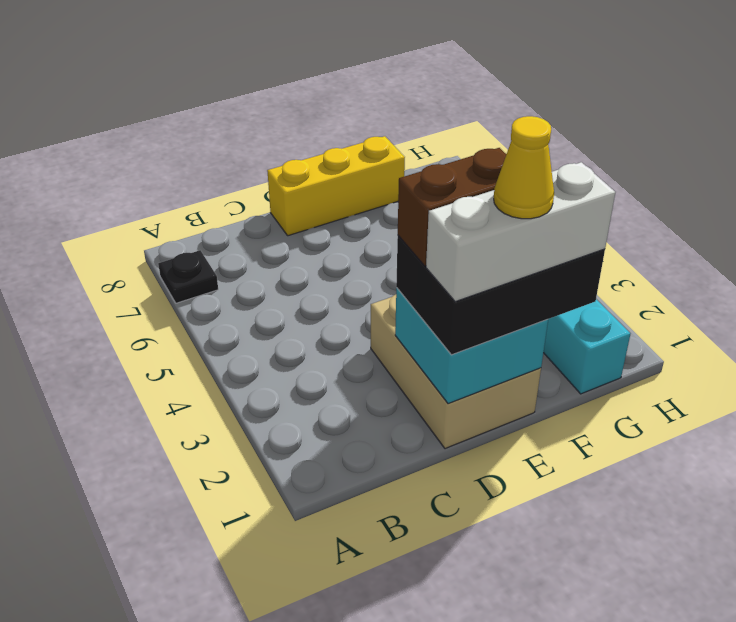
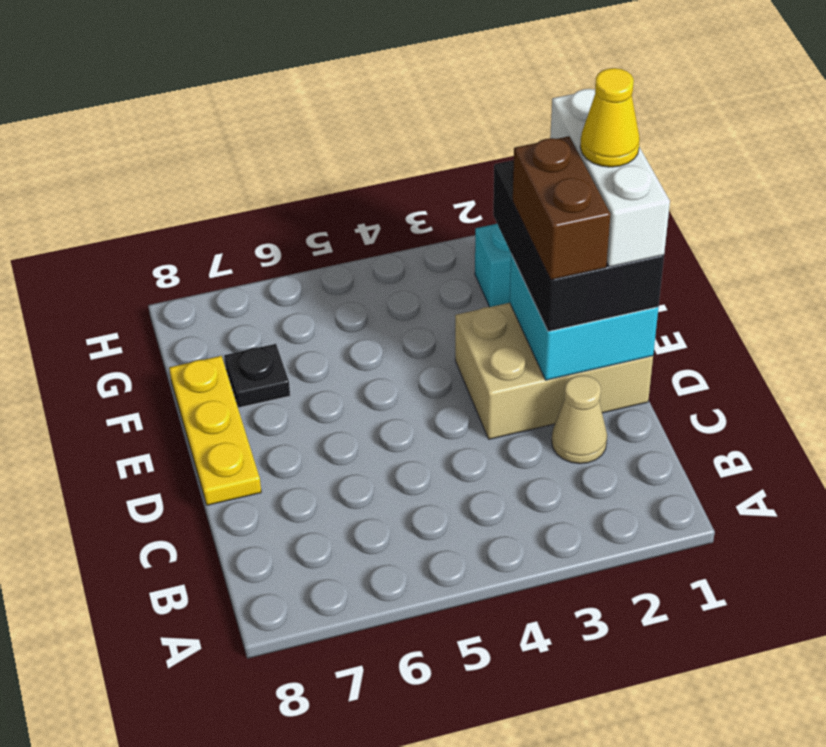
black plate A7 level 1 -> black plate F7 level 1
none -> tan cone C2 level 1
yellow brick D8:F8 level 1 -> yellow plate D8:F8 level 1

